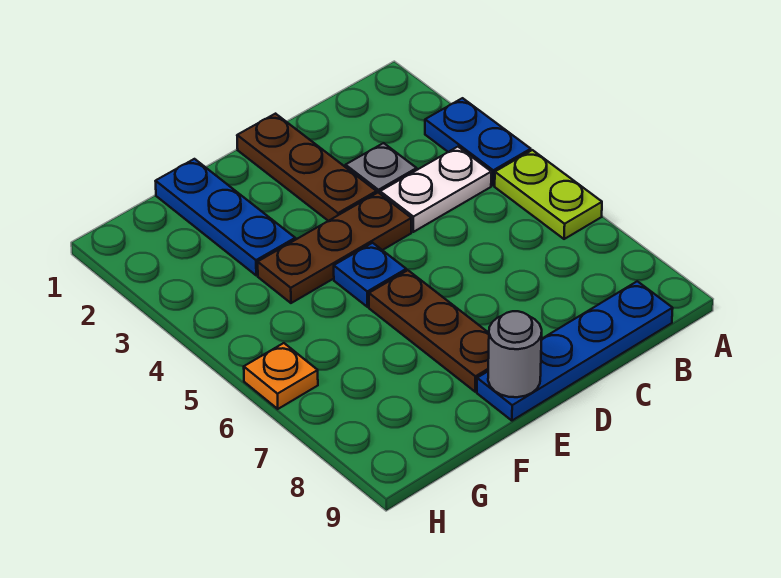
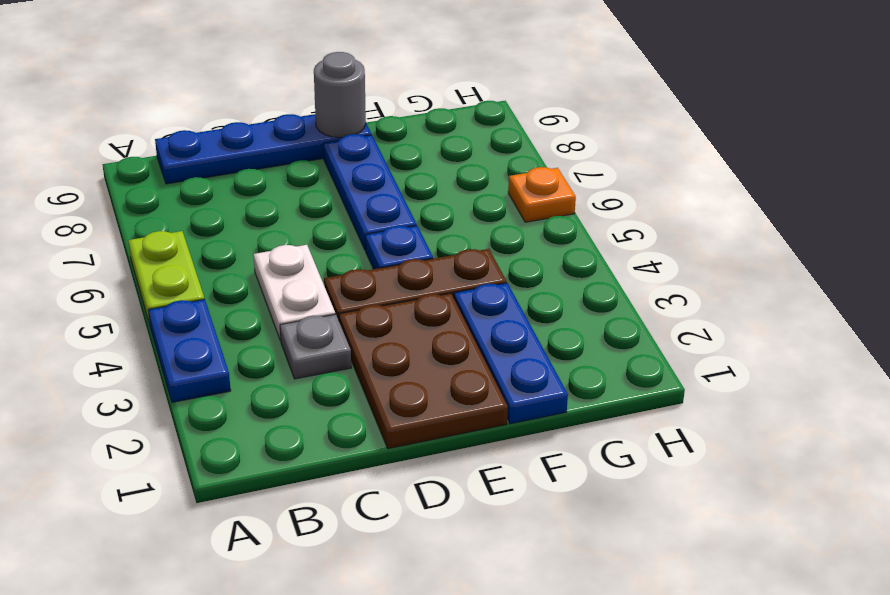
white plate B4:C4 level 1 -> white plate C4:C5 level 1
brown plate D1:D3 level 1 -> brown plate D1:E3 level 1
brown plate E6:E8 level 1 -> blue plate E6:E8 level 1

